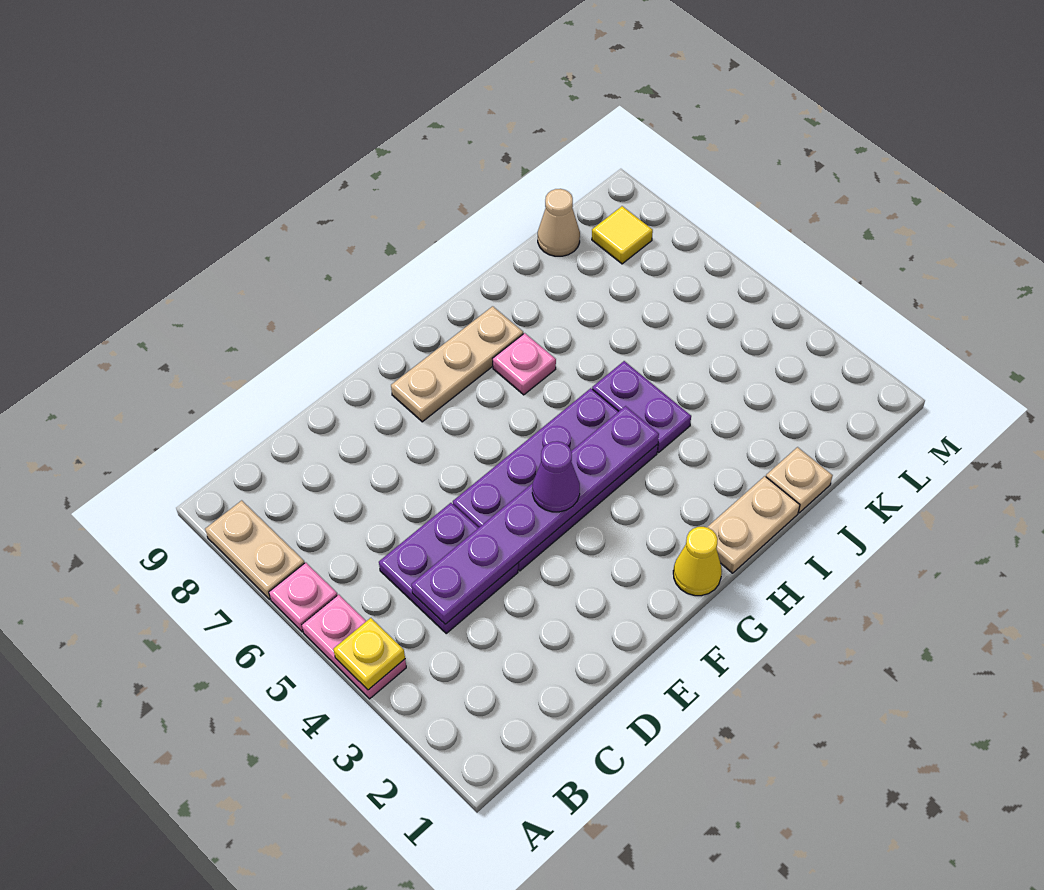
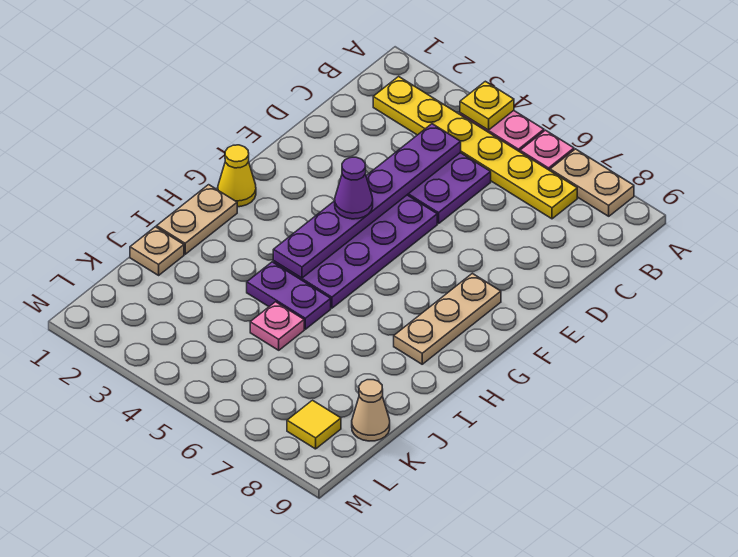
none -> yellow plate B2:B7 level 1
pink plate H7 level 1 -> pink plate J5 level 1

